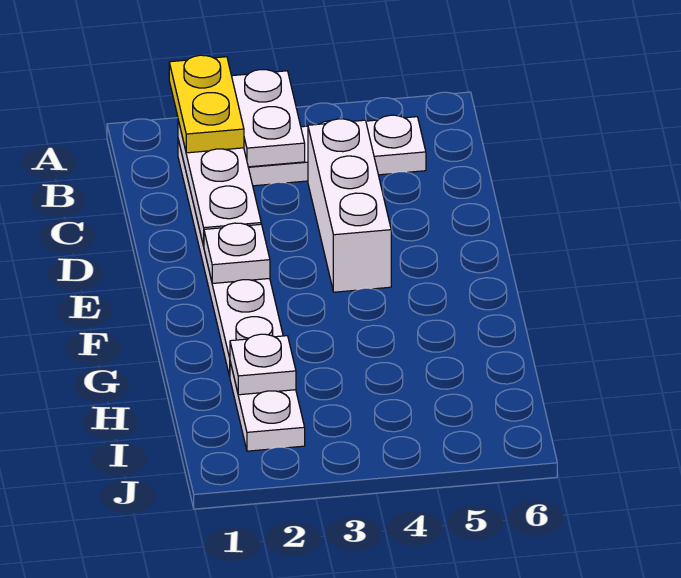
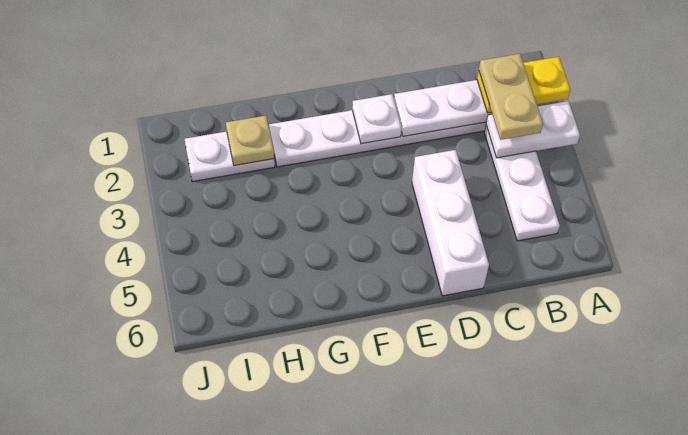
none -> tan plate B2:B3 level 4
white brick C4:E4 level 1 -> white brick D4:D6 level 1
white plate H2 level 2 -> tan plate H2 level 2

